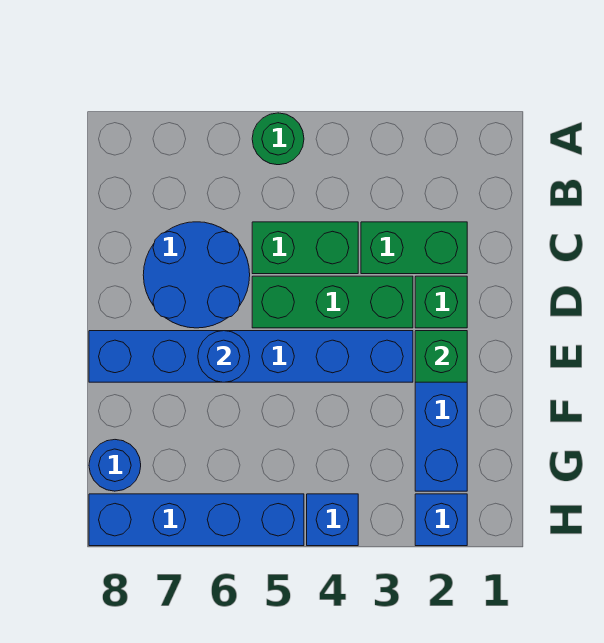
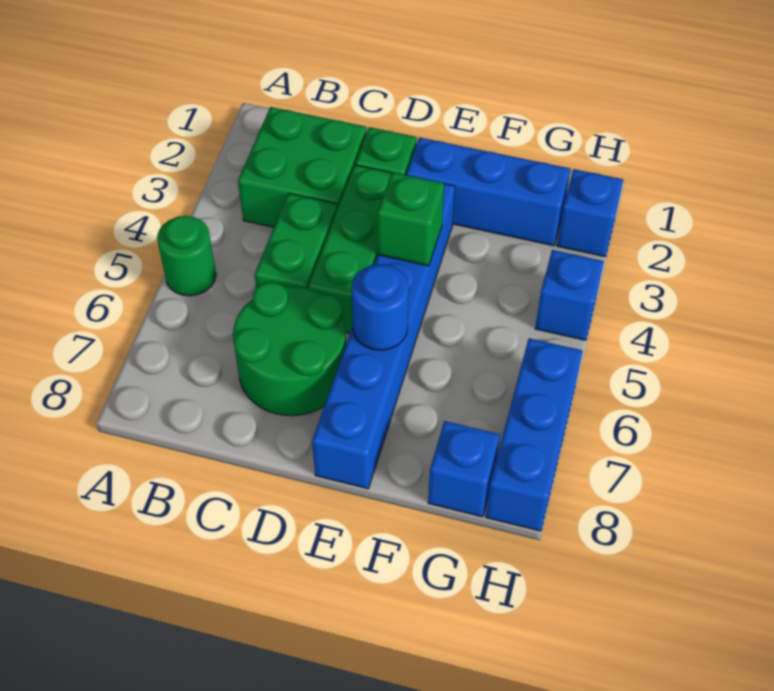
green brick C2:C3 level 1 -> green brick B2:C3 level 1
blue round brick C6:D7 level 1 -> green round brick C6:D7 level 1
green brick E2 level 2 -> green brick E4 level 2
blue round brick G8 level 1 -> blue brick G8 level 1
blue brick H5:H8 level 1 -> blue brick H6:H8 level 1

